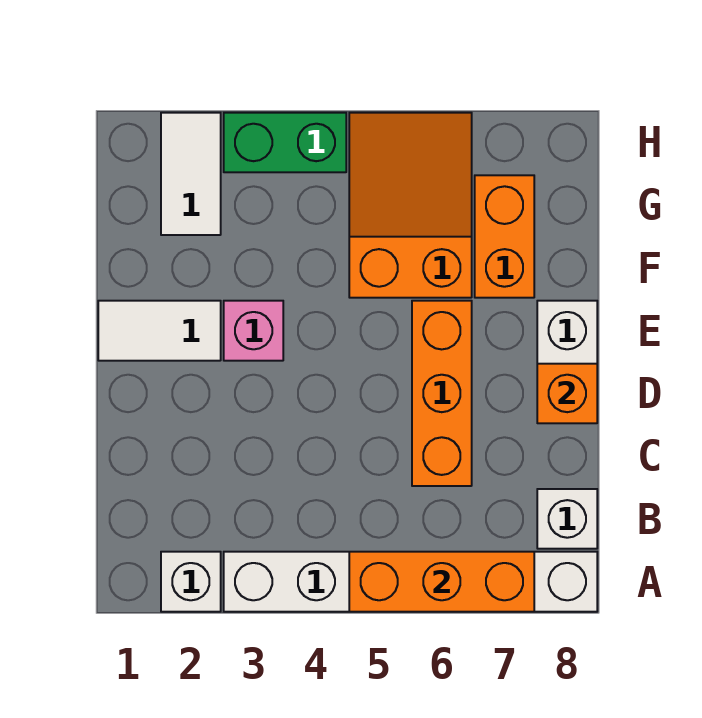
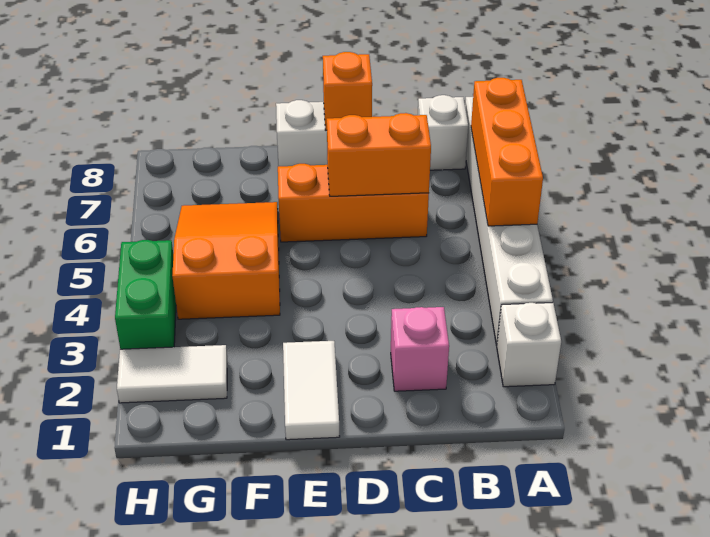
pink brick E3 level 1 -> pink brick C2 level 1
orange slope F5:H6 level 1 top F -> orange slope F4:G6 level 1 top 4
orange brick F7:G7 level 1 -> orange brick C6:D6 level 2

